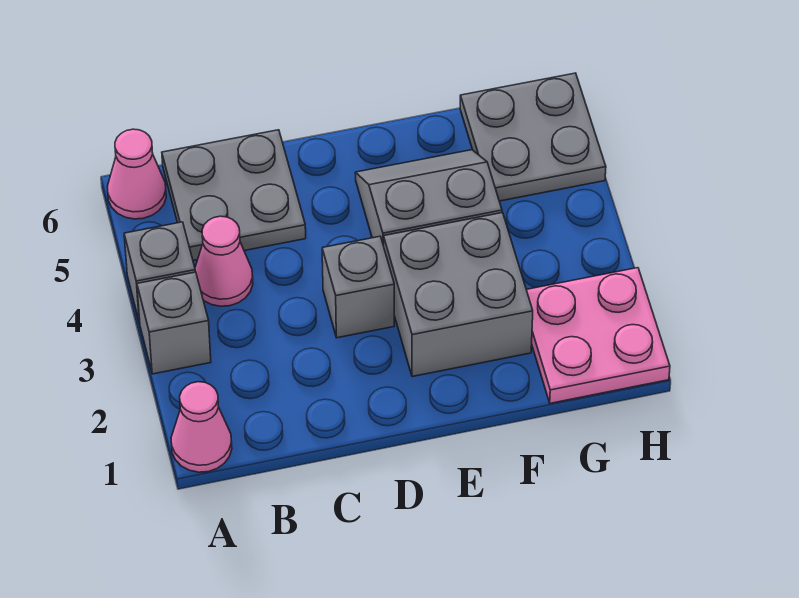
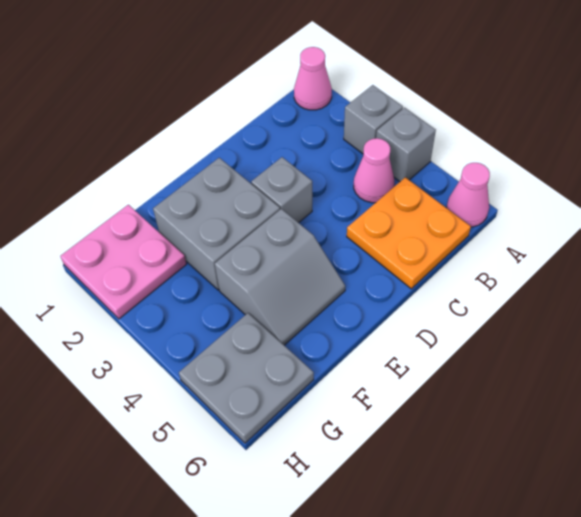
grey plate B5:C6 level 1 -> orange plate B5:C6 level 1

